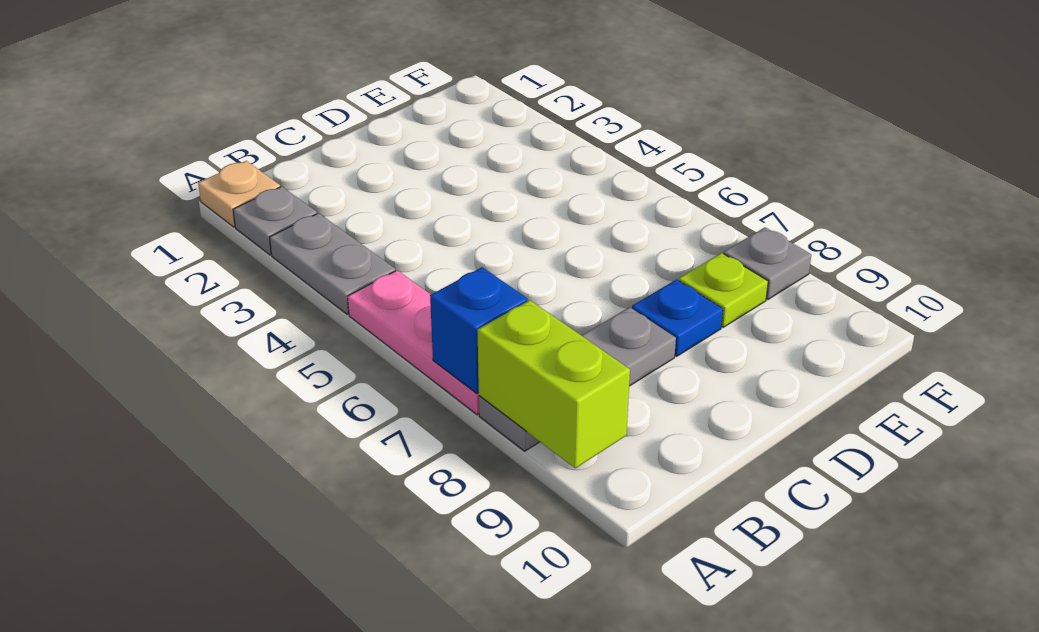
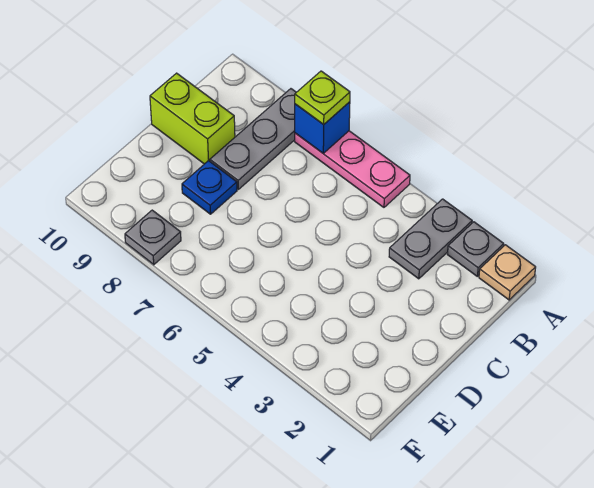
grey plate A3:A4 level 1 -> grey plate A3:B3 level 1
lime brick A8:A9 level 2 -> lime brick C9:C10 level 1
lime plate E8 level 1 -> lime plate A7 level 3

